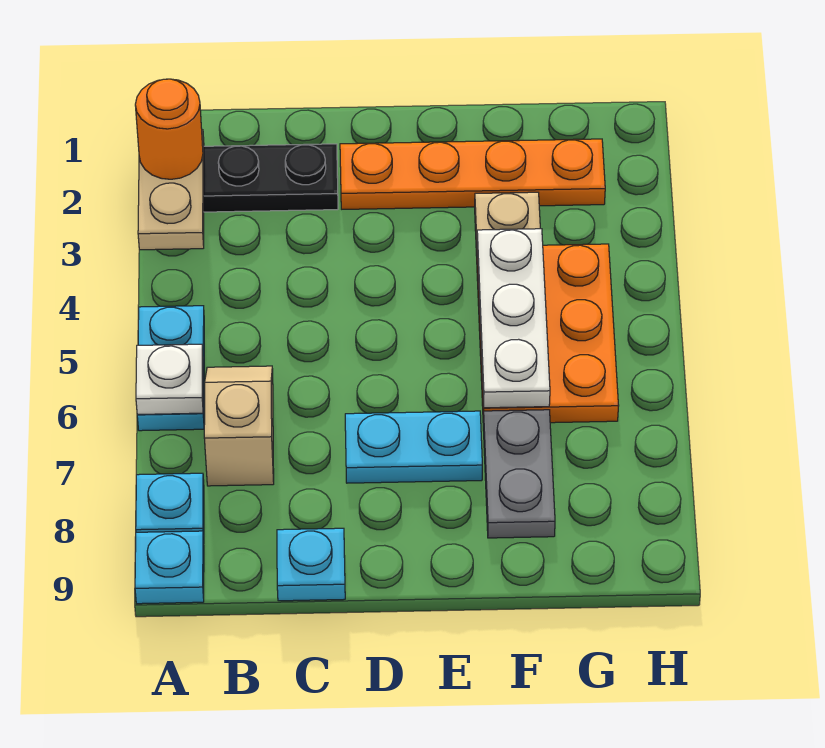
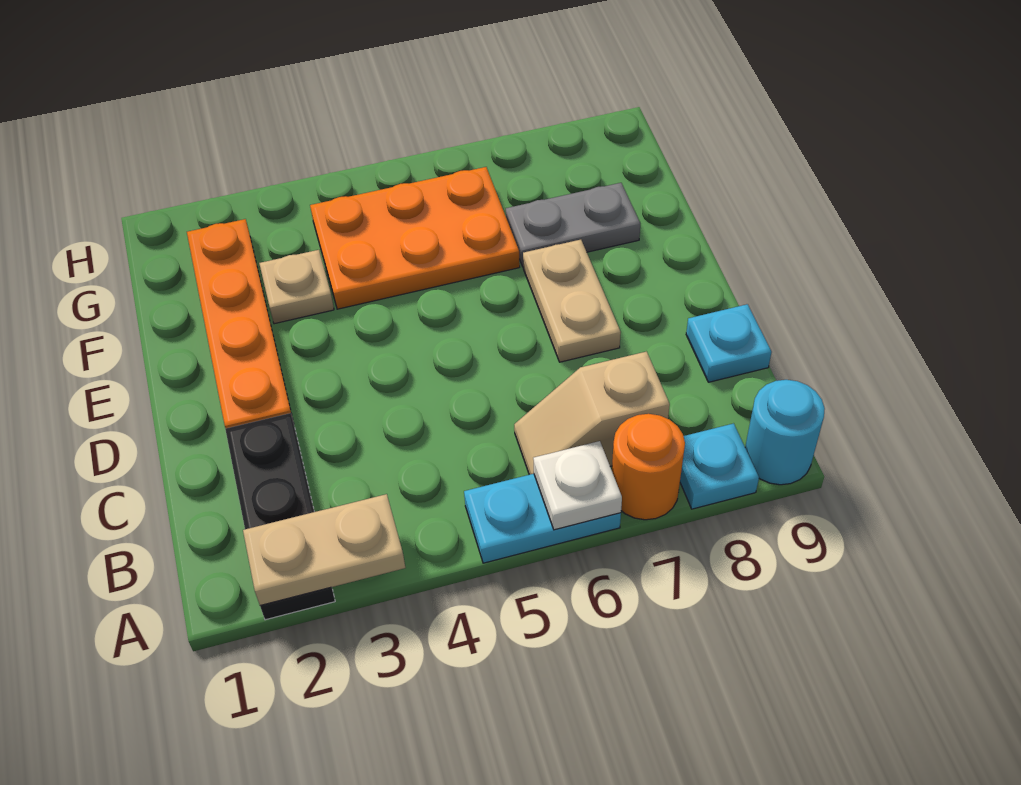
orange round brick A2 level 3 -> orange round brick A7 level 1
cyan plate A9 level 1 -> cyan round brick A9 level 1
cyan plate D7:E7 level 1 -> tan plate D7:E7 level 1
white plate F4:F6 level 2 -> none

